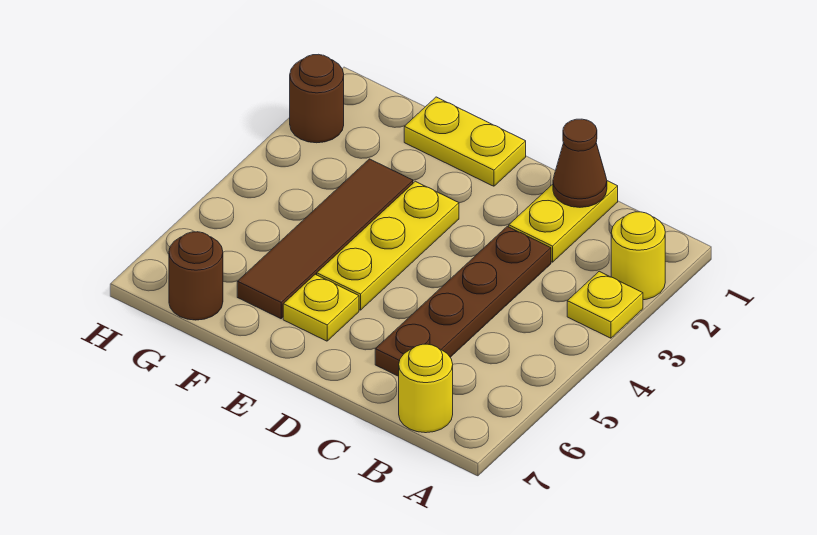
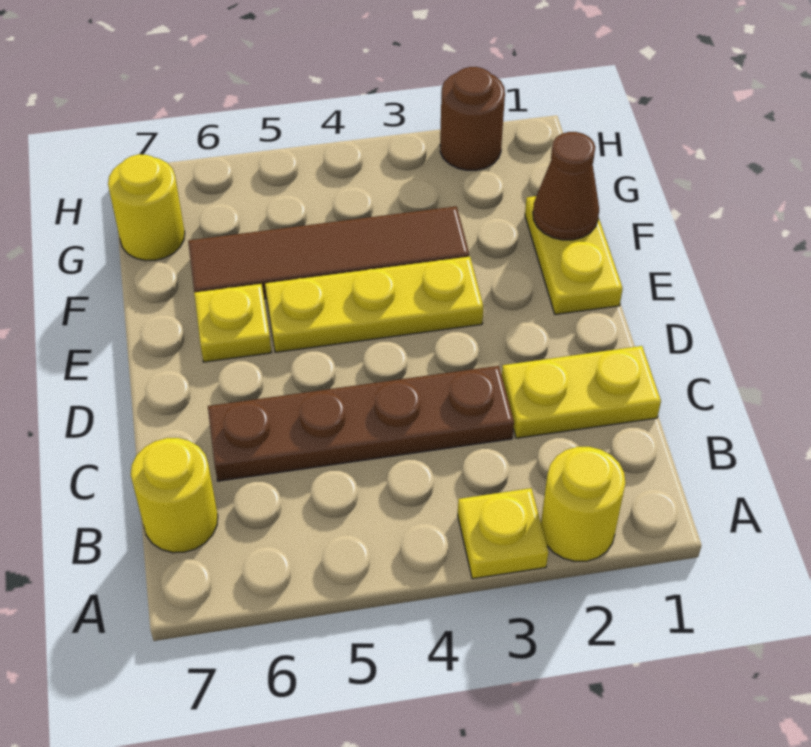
brown cone C1 level 2 -> brown cone F1 level 2
brown round brick G7 level 1 -> yellow round brick G7 level 1

